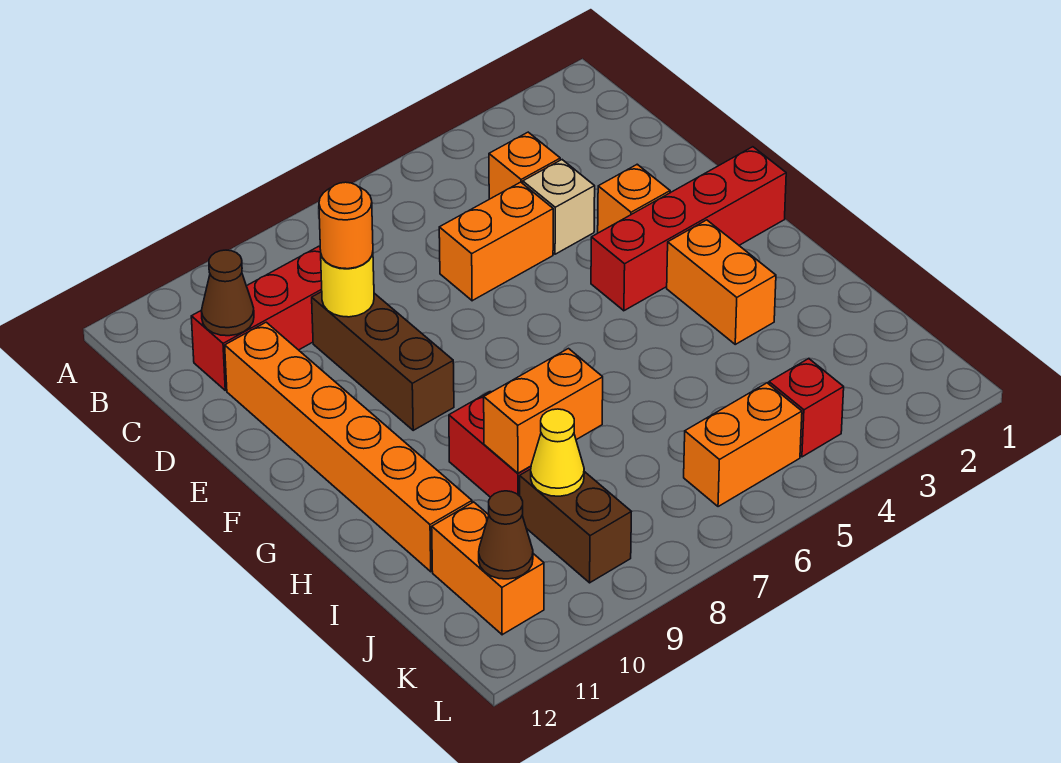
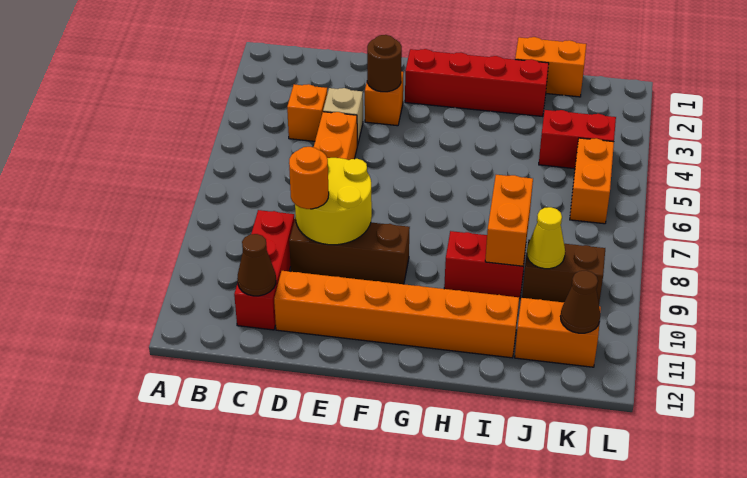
yellow round brick D9 level 2 -> yellow round brick D8:E9 level 2
none -> brown round brick E3 level 2
red brick F1:F4 level 1 -> red brick F2:I2 level 1
orange brick G3:H3 level 1 -> orange brick I1:J1 level 1
red brick K4 level 1 -> red brick J4:K4 level 1

